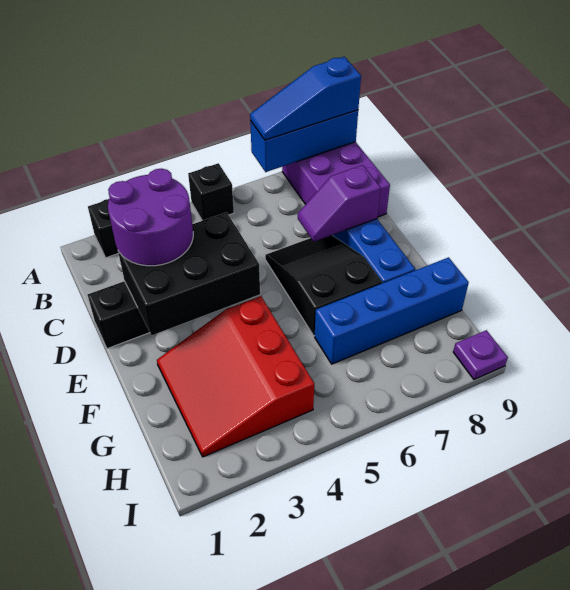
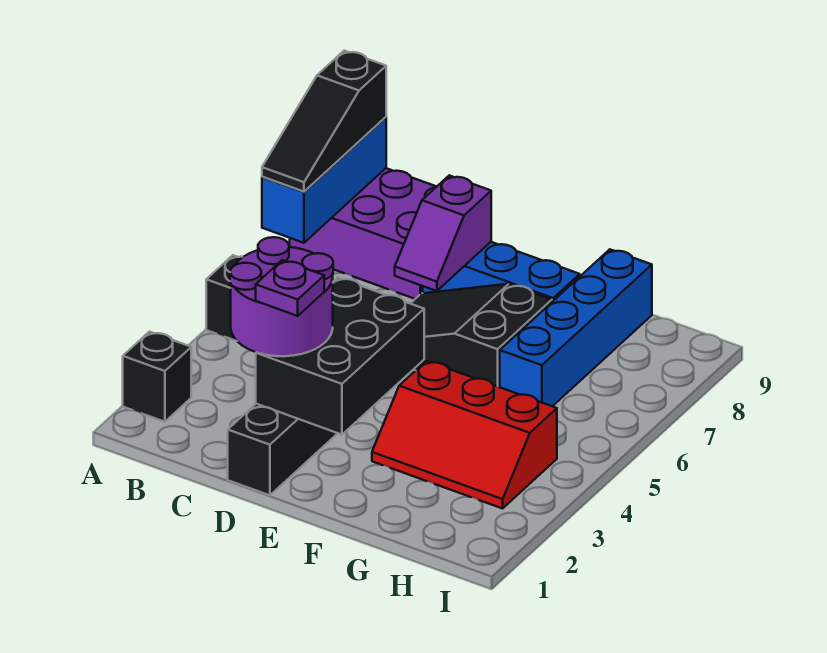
blue slope A7:A9 level 3 top 9 -> black slope A7:A9 level 3 top 9
red slope F2:H4 level 1 top 4 -> red slope F3:H4 level 1 top 4
purple plate I9 level 1 -> purple plate D2 level 4

